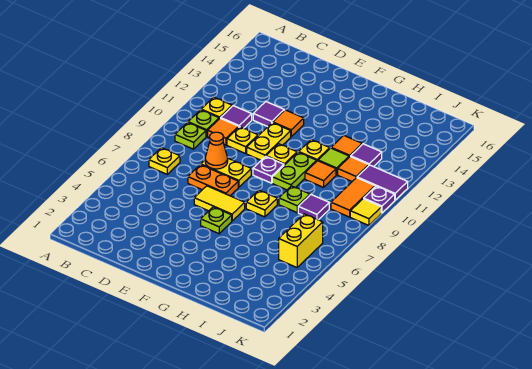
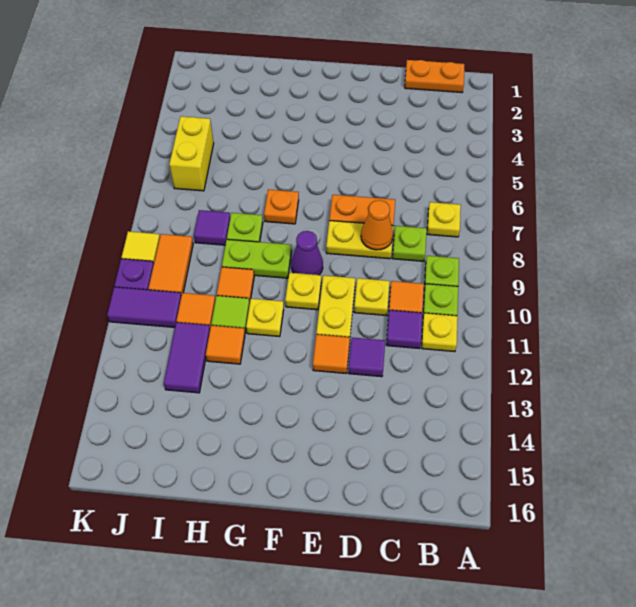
none -> orange plate B1:C1 level 1
yellow tile E6:F6 level 1 -> none
lime plate F5 level 1 -> lime plate C8 level 1
purple plate F9 level 1 -> purple cone F9 level 1
yellow plate G7 level 1 -> orange plate G7 level 1
lime plate G9:G10 level 1 -> lime plate G9:H9 level 1
purple tile I12 level 1 -> purple tile I12:I13 level 1

